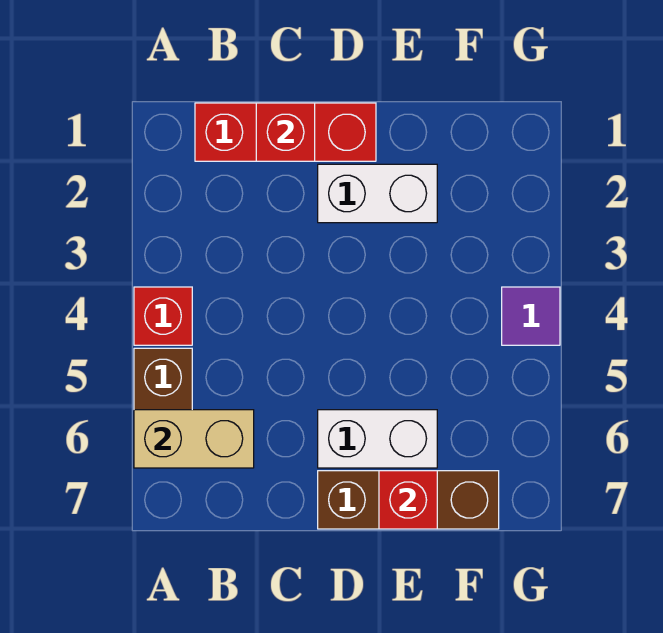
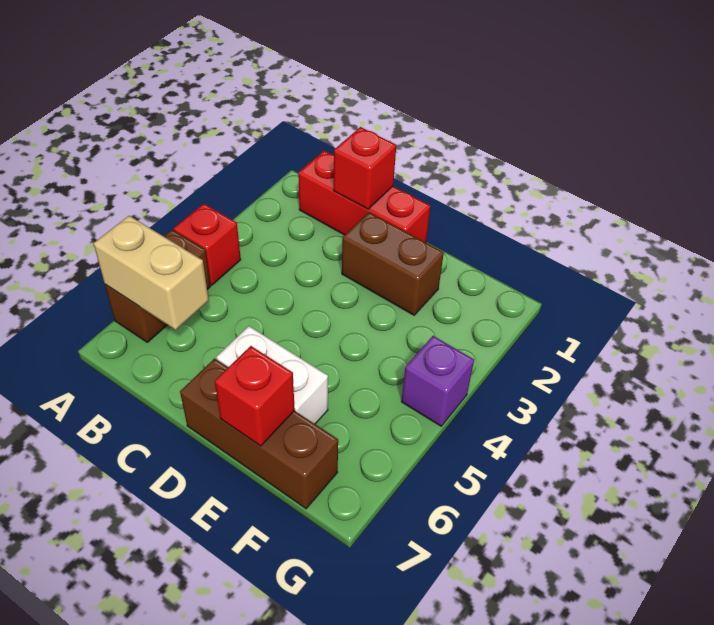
white brick D2:E2 level 1 -> brown brick D2:E2 level 1
purple tile G4 level 1 -> purple brick G4 level 1

